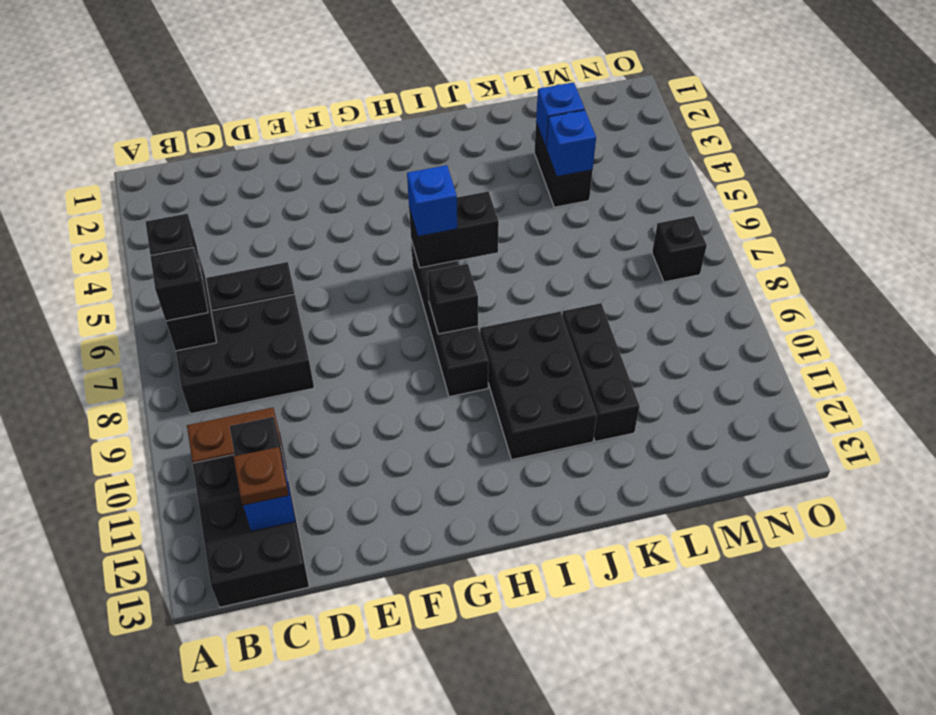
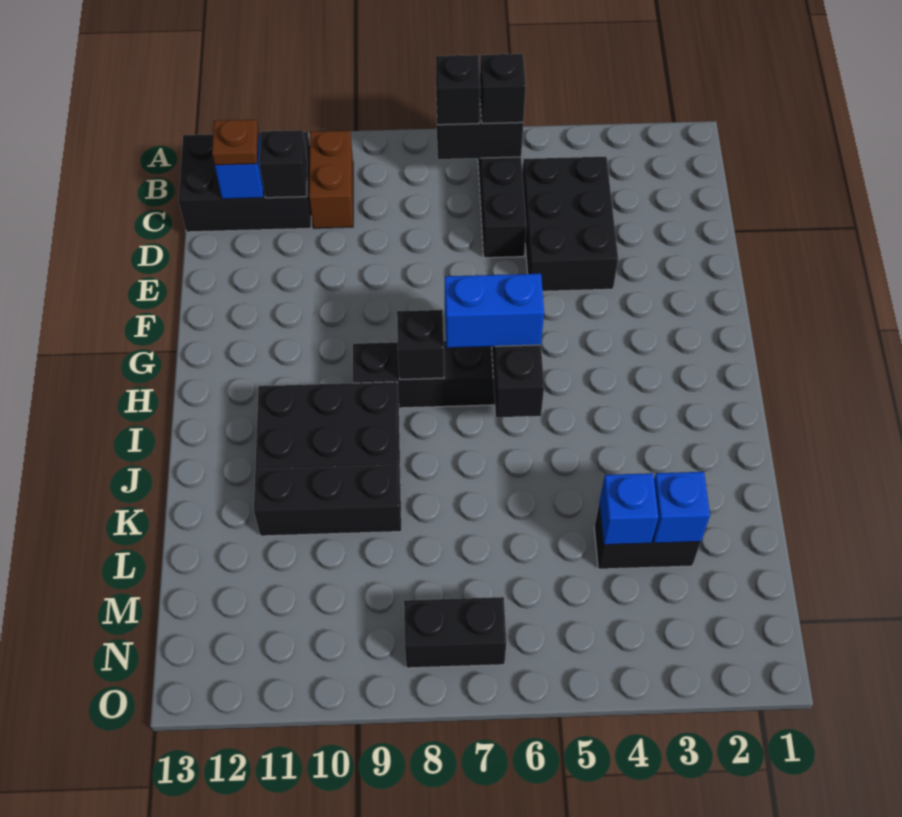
black brick B7:D8 level 1 -> black brick C4:E5 level 1
blue brick H6 level 3 -> blue brick H6:H7 level 3
black brick N7 level 1 -> black brick N7:N8 level 1

